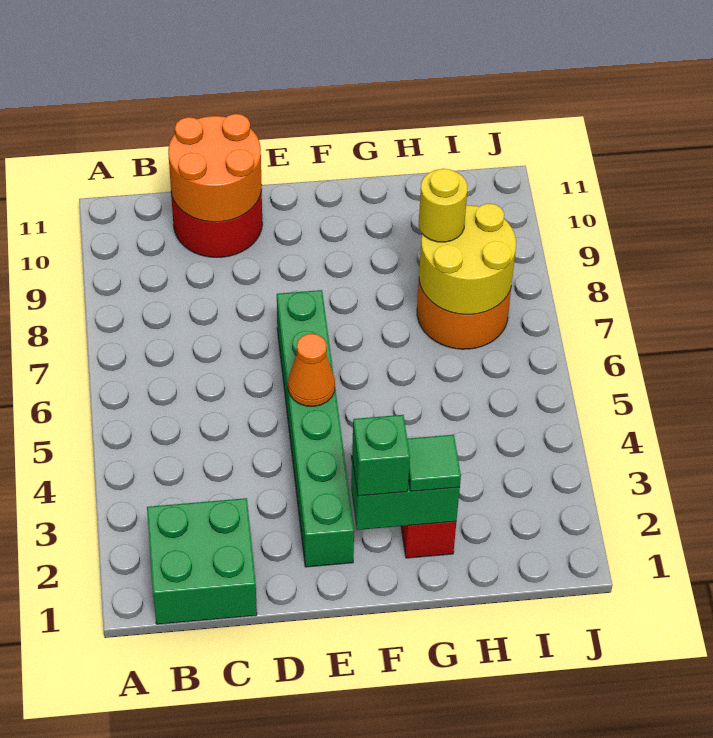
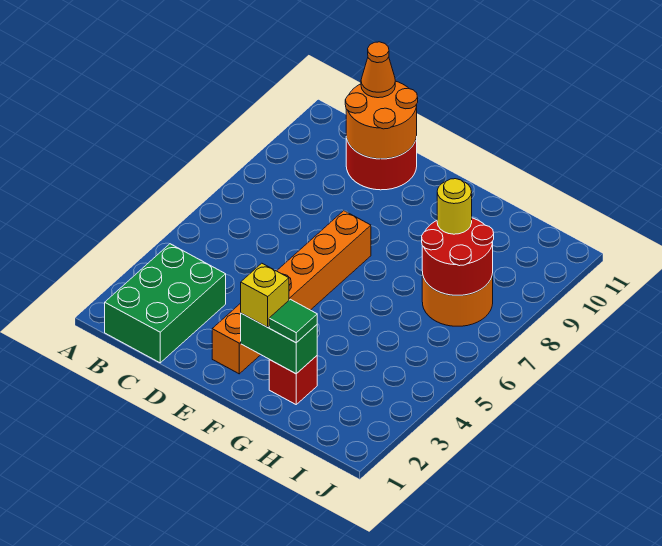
green brick B1:C2 level 1 -> green brick B1:C3 level 1
green brick E2:E7 level 1 -> orange brick E2:E7 level 1
orange cone E5 level 2 -> orange cone C11 level 3
green brick F2 level 3 -> yellow brick F2 level 3
yellow round brick H7:I8 level 2 -> red round brick H7:I8 level 2

